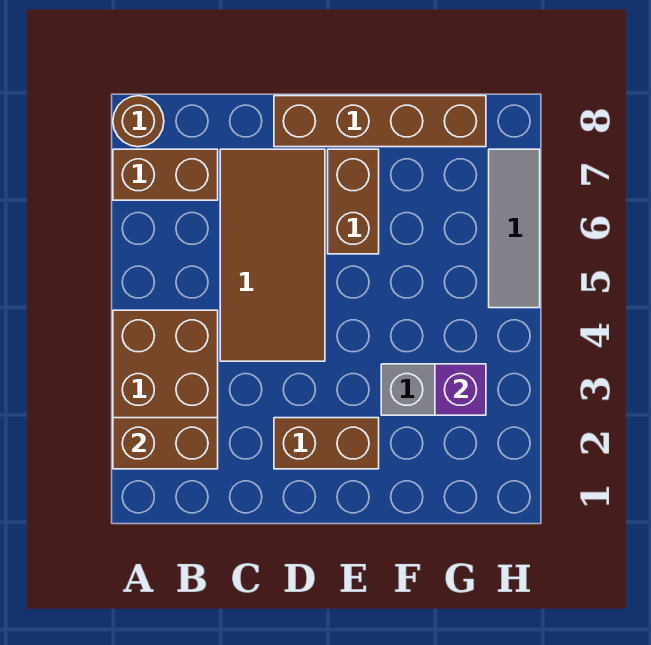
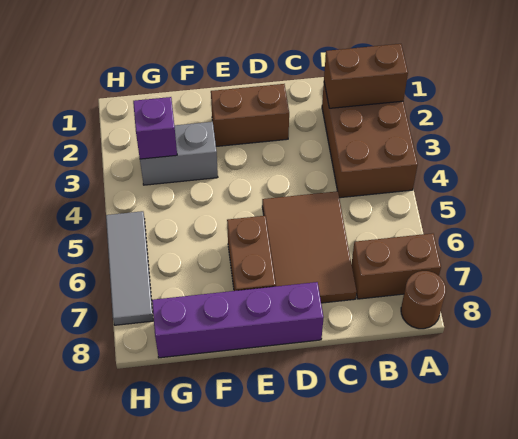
brown tile C4:D7 level 1 -> brown tile C5:D7 level 1
brown brick D8:G8 level 1 -> purple brick D8:G8 level 1

